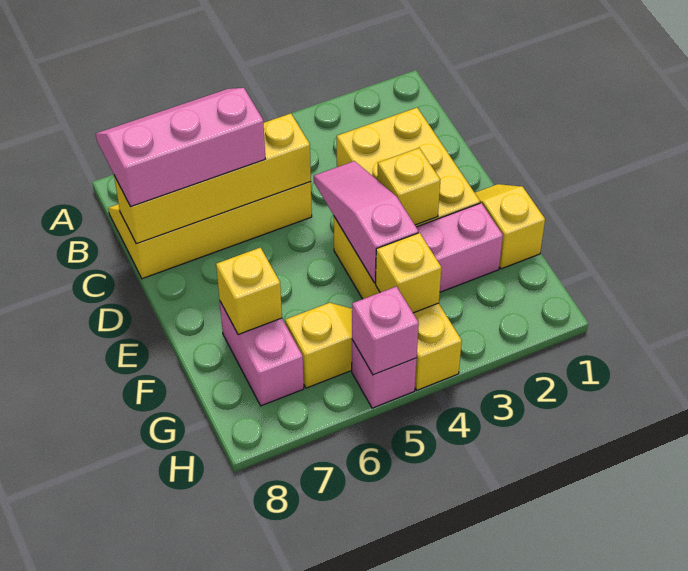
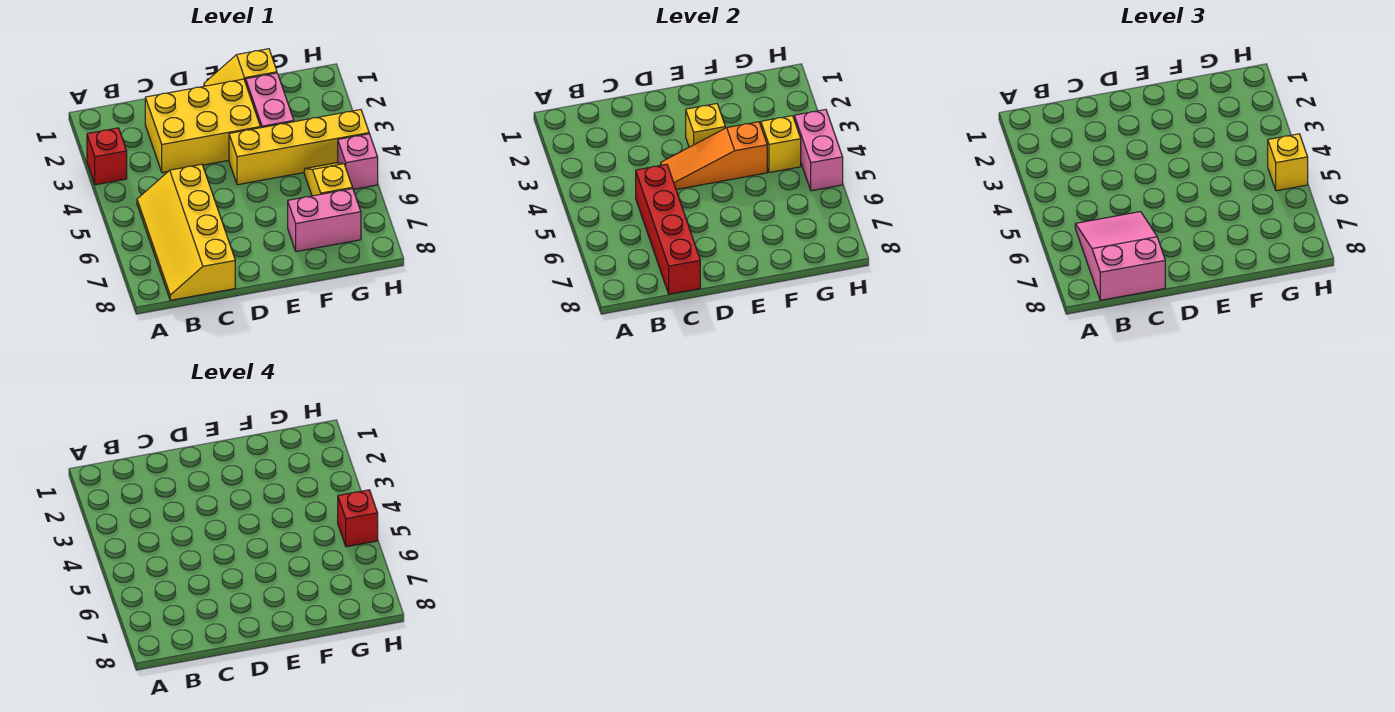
none -> red brick A3 level 1
pink slope B6:C8 level 3 top C -> pink slope B6:C8 level 3 top 8
yellow brick C5:C8 level 2 -> red brick C5:C8 level 2
pink slope D4:F4 level 2 top F -> orange slope D4:F4 level 2 top F
yellow brick F7 level 2 -> yellow brick H5 level 3
pink brick H5 level 2 -> pink brick H4:H5 level 2
none -> red brick H5 level 4

